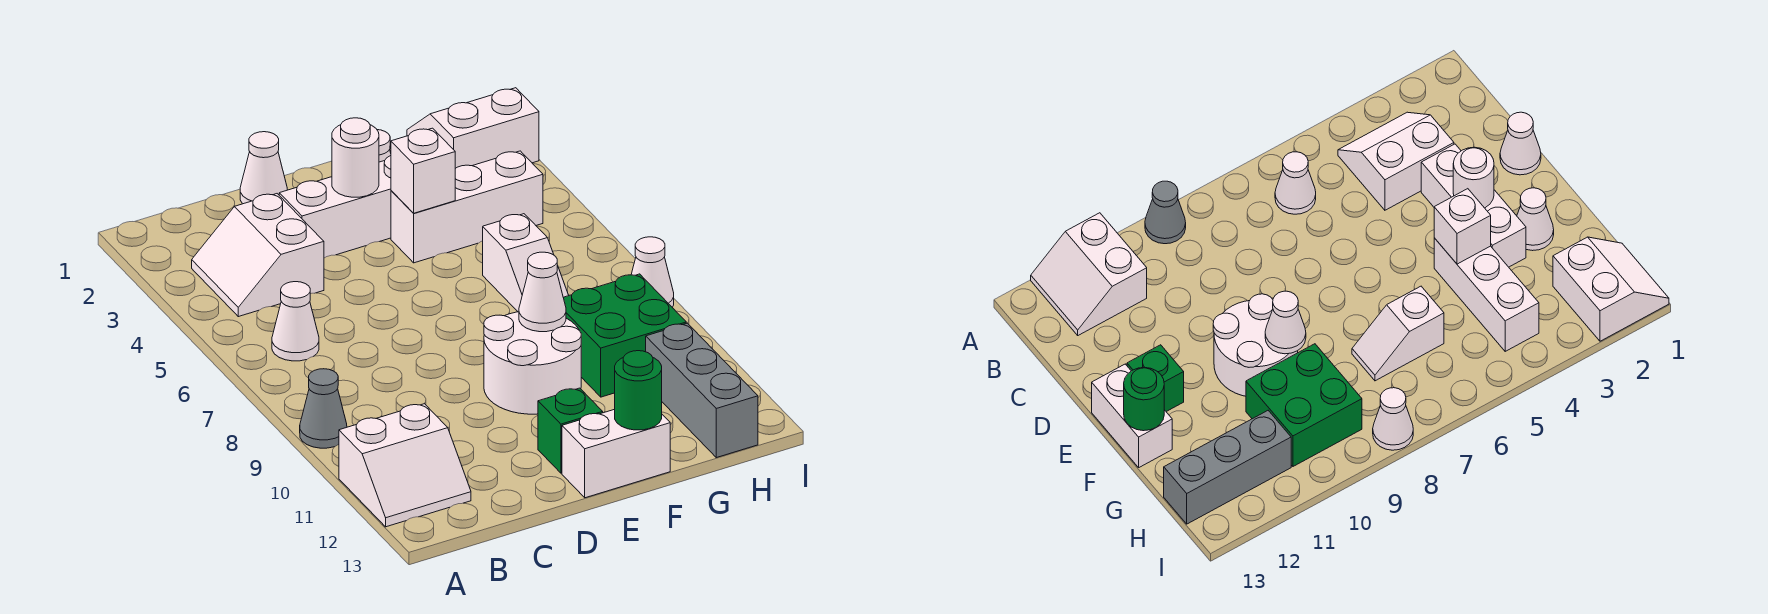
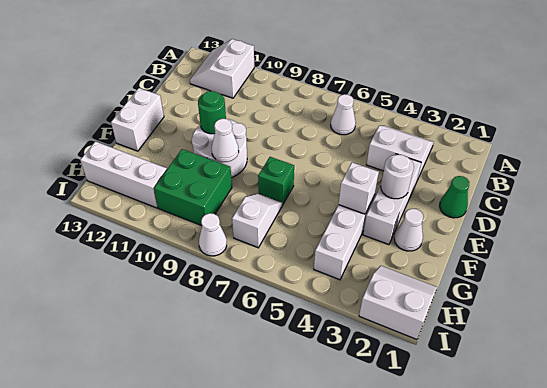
grey cone A9 level 1 -> none
white cone D1 level 1 -> green cone D1 level 1
green brick E12 level 1 -> green brick F7 level 1
green round brick F13 level 2 -> green round brick E10 level 2
white slope G6:G7 level 1 top 6 -> white slope G7:H7 level 1 top H
white slope H1:I2 level 1 top 2 -> white slope H1:I2 level 1 top I
grey brick H11:H13 level 1 -> white brick H11:H13 level 1

